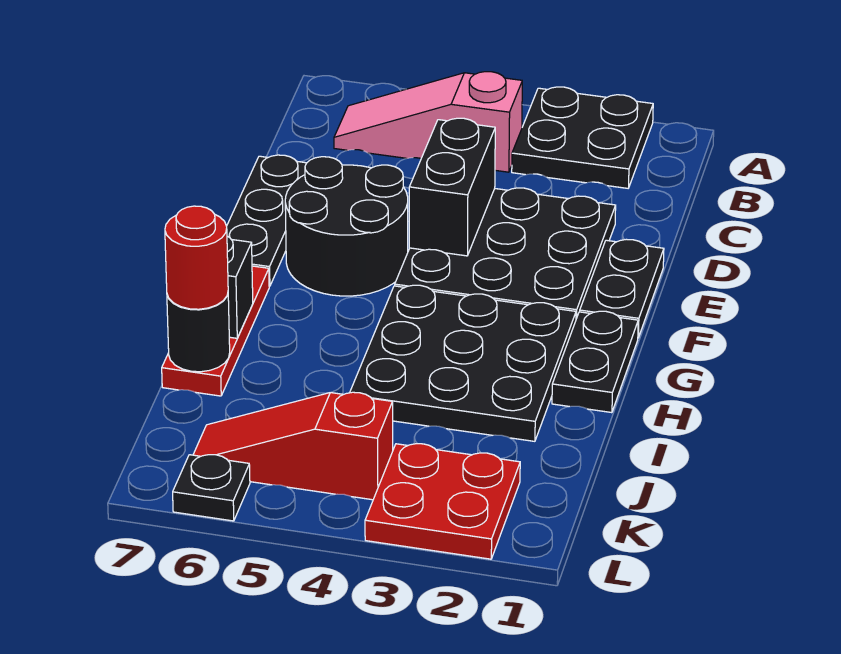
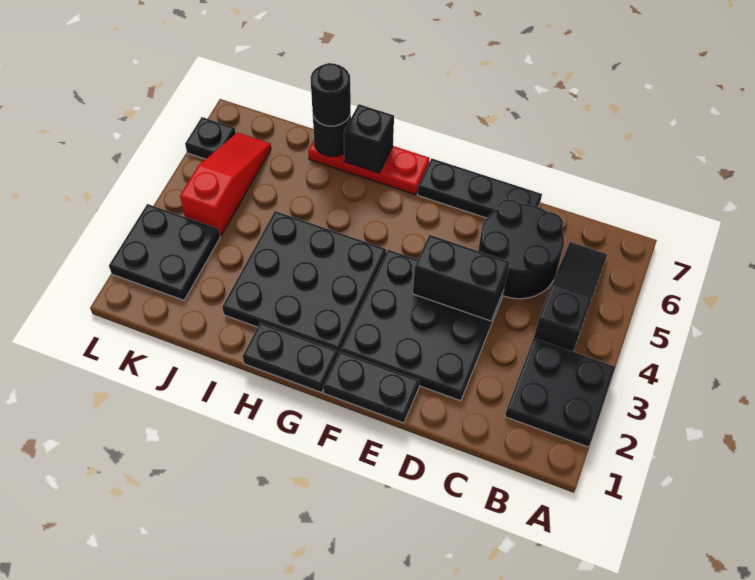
pink slope B4:B6 level 1 top 4 -> black slope B4:B6 level 1 top 4
black round brick E5:F6 level 1 -> black round brick C5:D6 level 1
red round brick I7 level 3 -> black round brick I7 level 3
red plate K2:L3 level 1 -> black plate K2:L3 level 1

